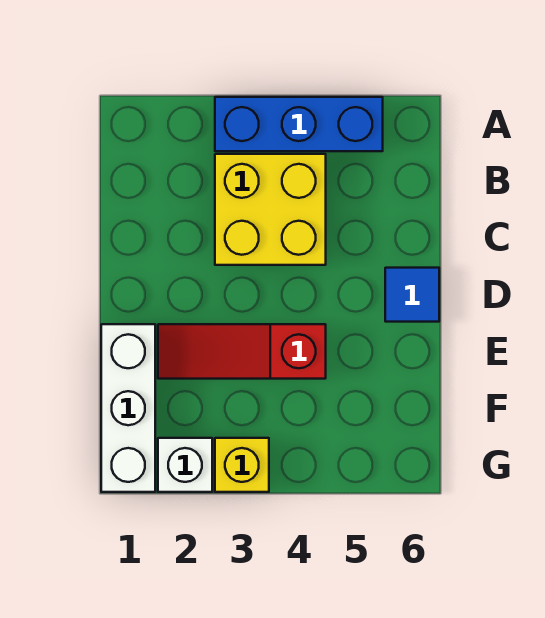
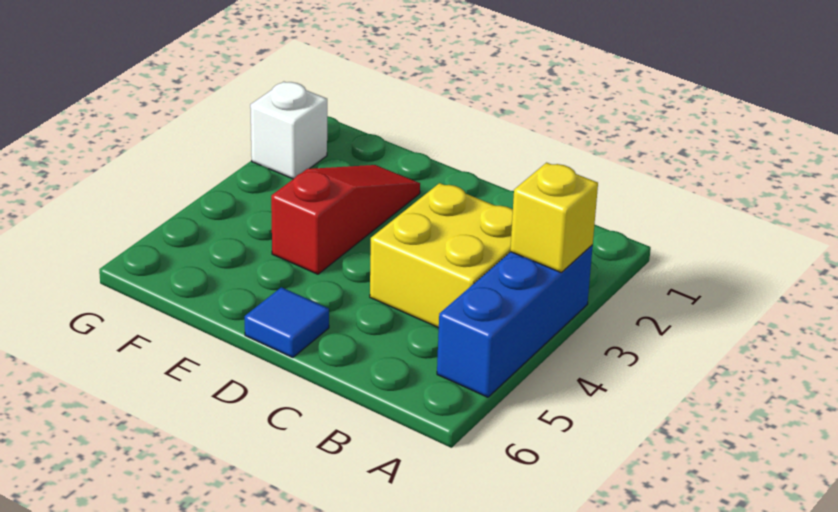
white brick E1:G1 level 1 -> none
yellow brick G3 level 1 -> yellow brick A3 level 2

